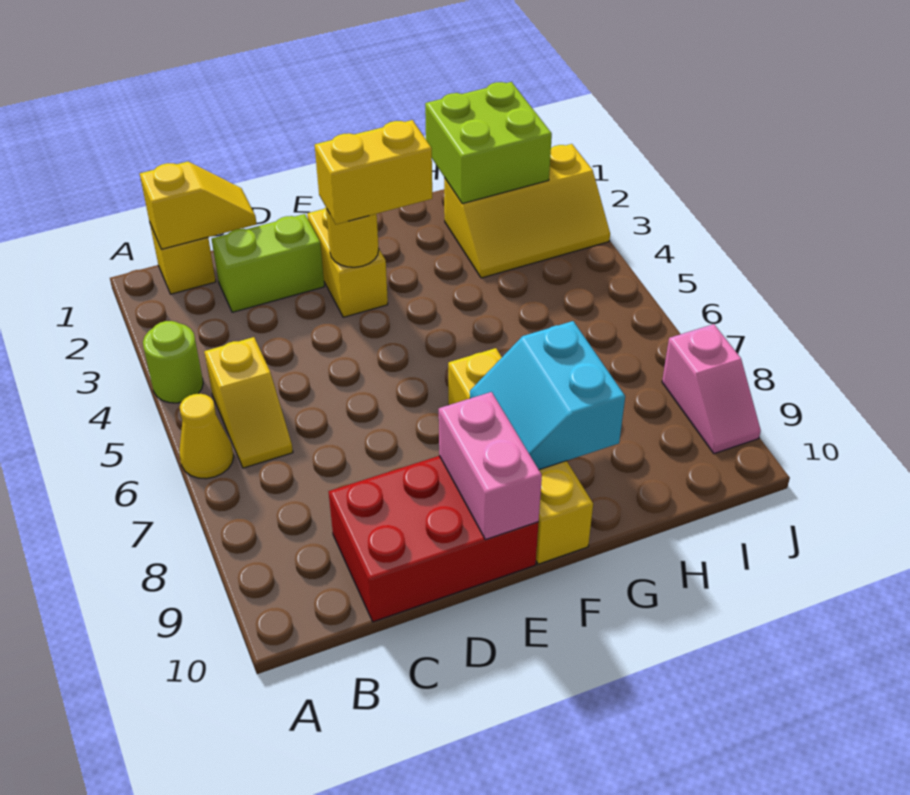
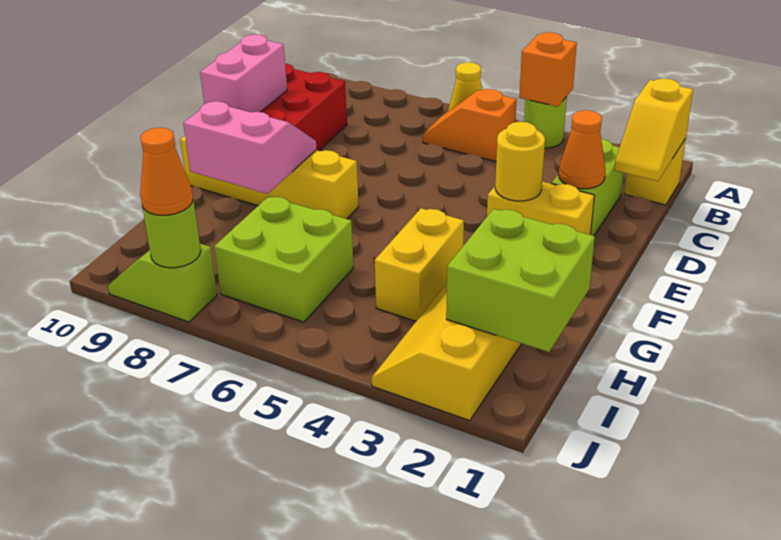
none -> orange brick A4 level 2
yellow slope B5:B6 level 1 top 5 -> orange slope B5:B6 level 1 top 5
none -> orange cone D2 level 2
yellow brick E3:F3 level 3 -> yellow brick G4:H4 level 1
pink brick E9:E10 level 2 -> pink brick D10:E10 level 2
cyan slope F8:G9 level 2 top G -> pink slope F8:G9 level 2 top G
none -> lime brick H6:I7 level 1
pink slope J8:J9 level 1 top 8 -> lime slope J8:J9 level 1 top 8
none -> lime round brick J8 level 2
none -> orange cone J8 level 3

